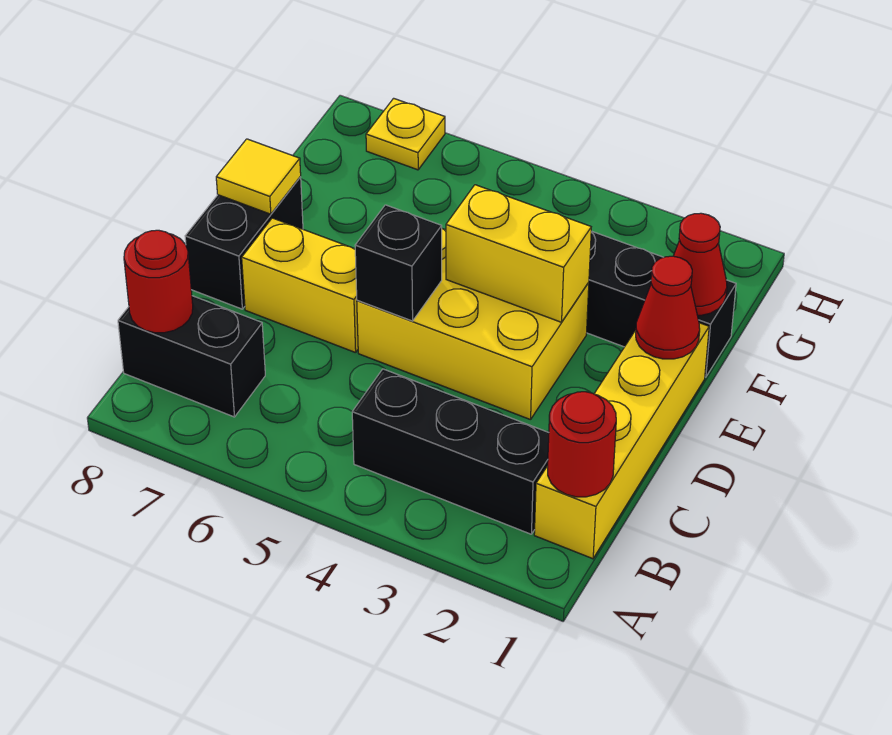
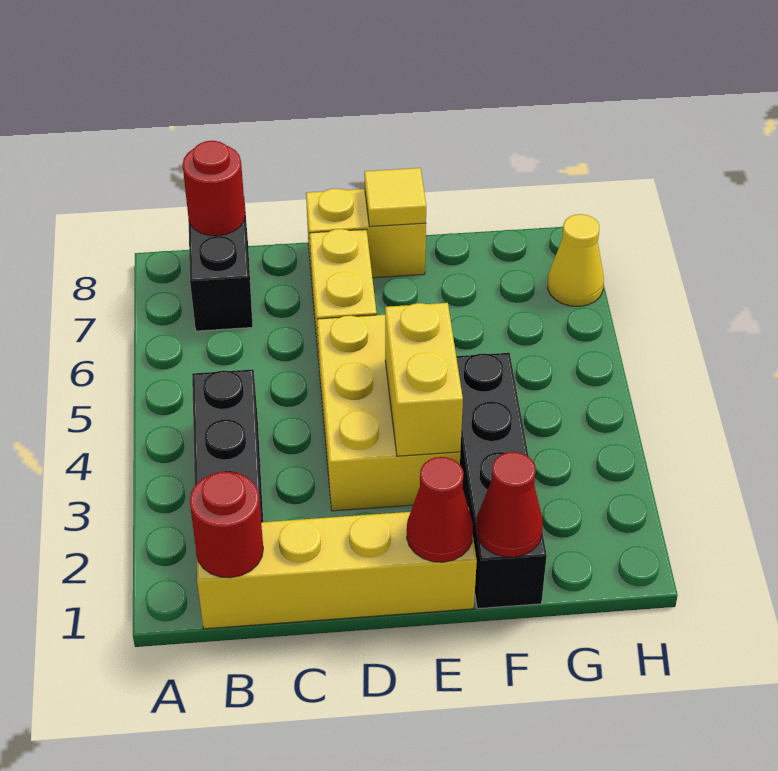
black brick D5 level 2 -> none
black brick D8:E8 level 1 -> yellow brick D8:E8 level 1
yellow plate H7 level 1 -> yellow cone H7 level 1

